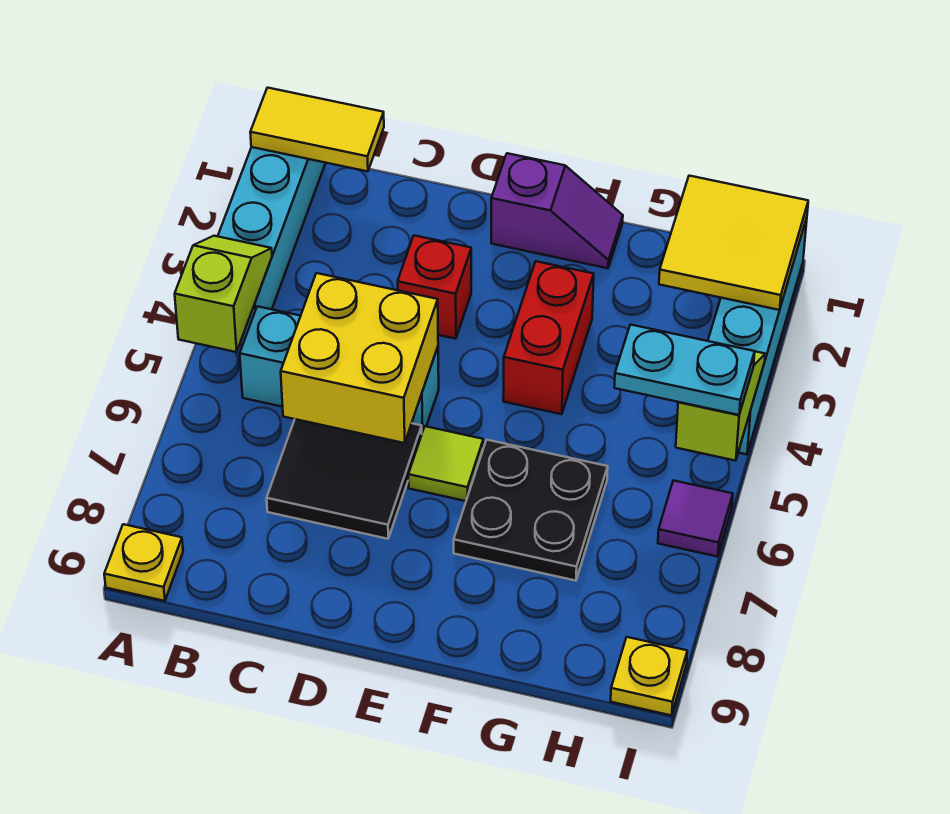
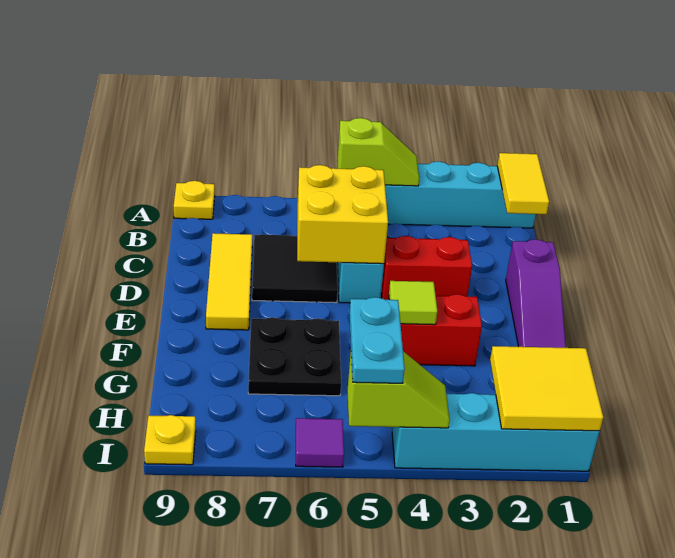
none -> yellow tile C8:E8 level 1
red brick D3 level 1 -> red brick D3:D4 level 1
purple slope E1:F1 level 1 top E -> purple slope D1:F1 level 1 top D
lime tile E6 level 1 -> lime tile F4 level 2

